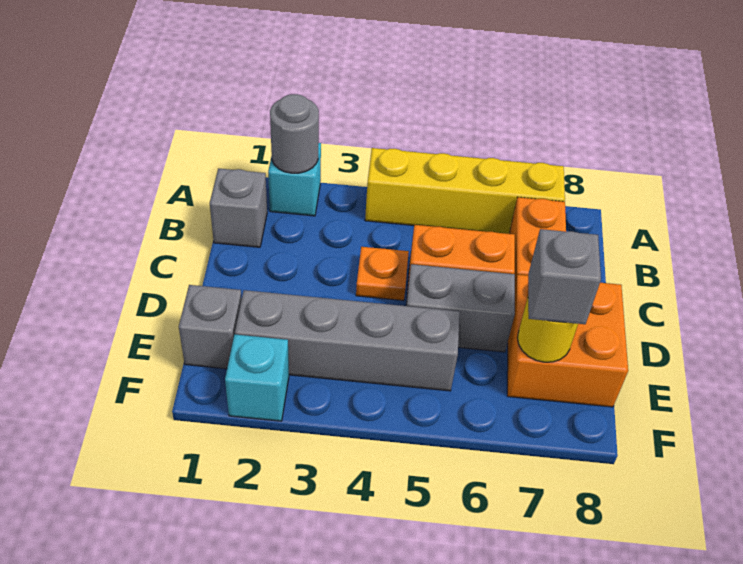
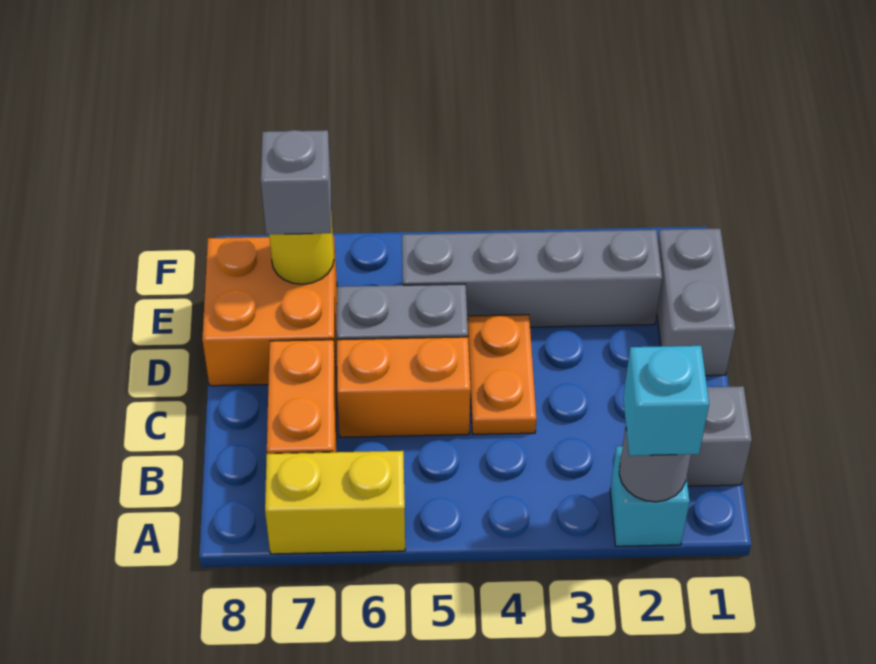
yellow brick A4:A7 level 1 -> yellow brick A6:A7 level 1
orange plate C4 level 1 -> orange plate C4:D4 level 1
grey brick E1 level 1 -> grey brick D1:E1 level 1
cyan brick F2 level 1 -> cyan brick A2 level 3

